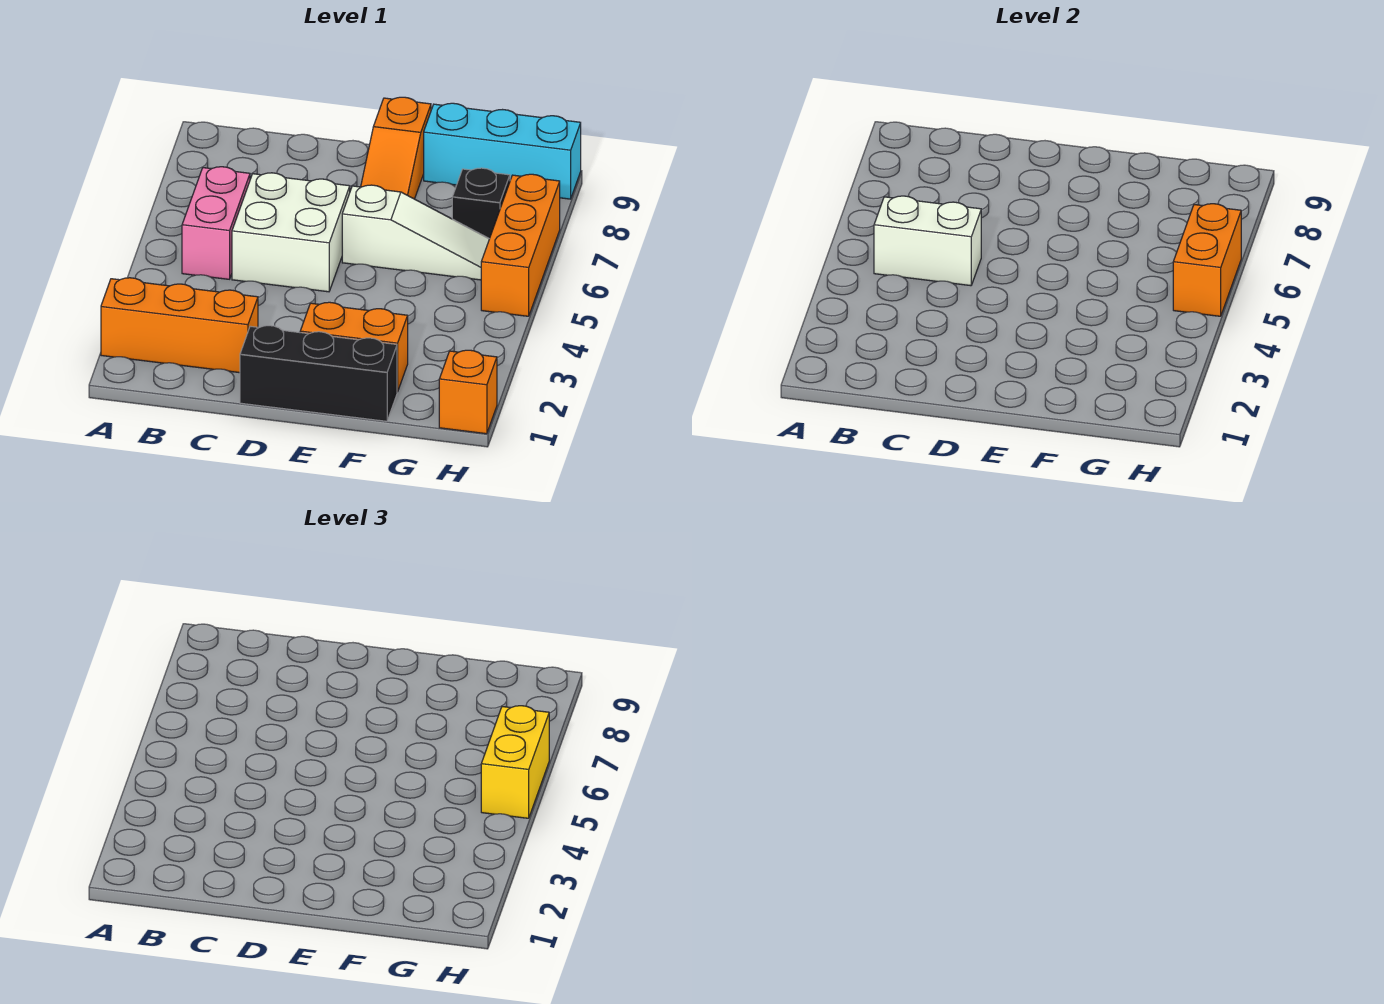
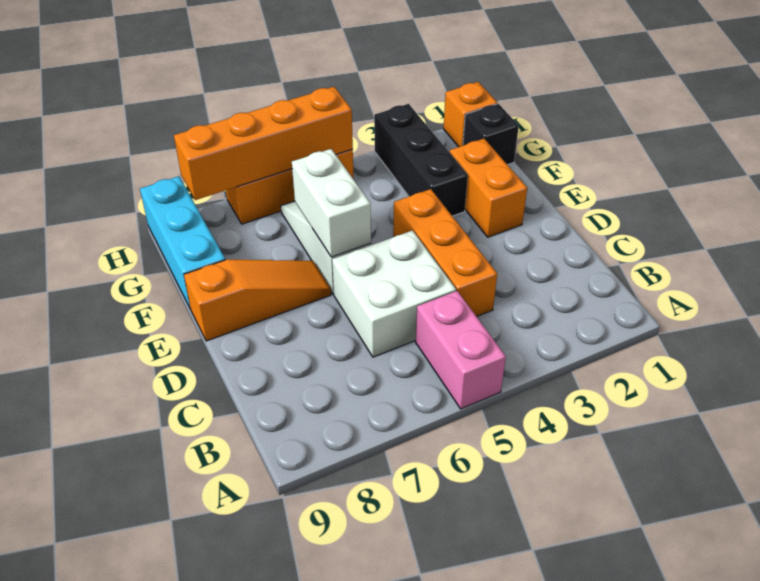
orange brick A2:C2 level 1 -> orange brick C4:E4 level 1
pink brick B5:B6 level 1 -> pink brick A5:B5 level 1
white brick B5:C5 level 2 -> white brick E6:F6 level 2
black brick D1:F1 level 1 -> black brick F3:H3 level 1
black brick G7 level 1 -> black brick G1 level 1
orange brick H5:H6 level 2 -> orange brick H5:H8 level 2
yellow brick H5:H6 level 3 -> none

